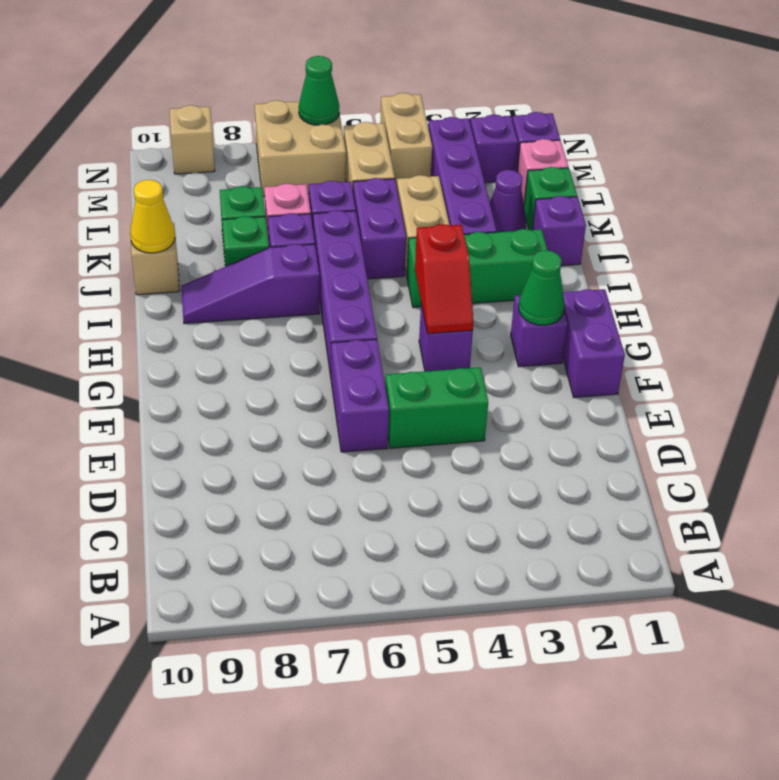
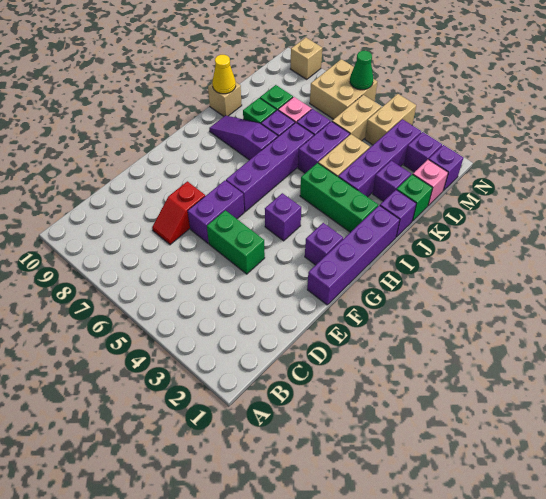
purple brick F1:G1 level 1 -> purple brick F1:I1 level 1
green cone G2 level 2 -> none
red slope G4:H4 level 2 top H -> red slope D7:E7 level 1 top E
purple cone K2 level 1 -> purple brick K2 level 1

